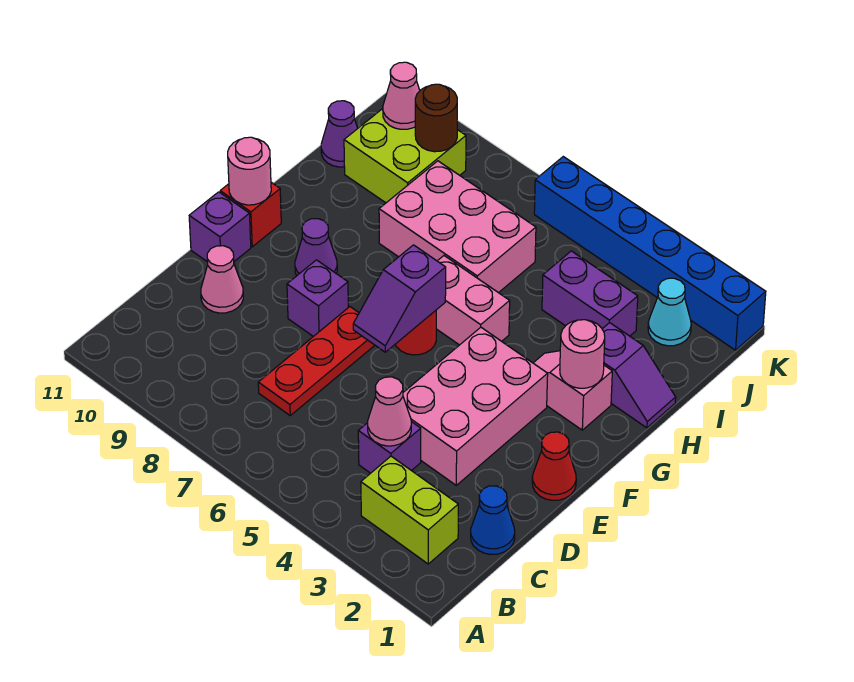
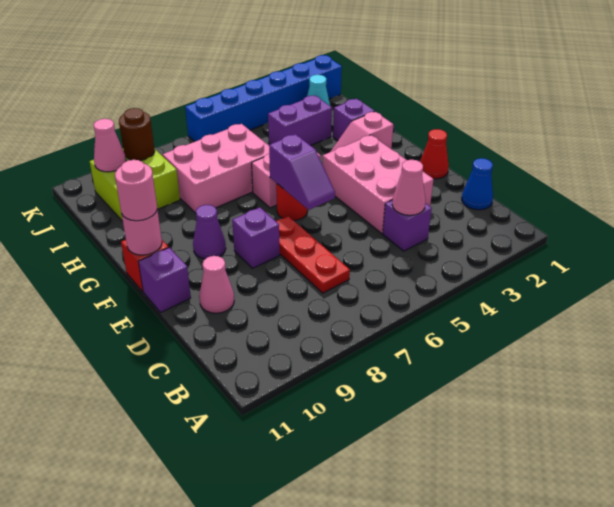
lime brick B2:B3 level 1 -> none
pink round brick G2 level 2 -> pink round brick F11 level 3
purple cone I11 level 1 -> none

